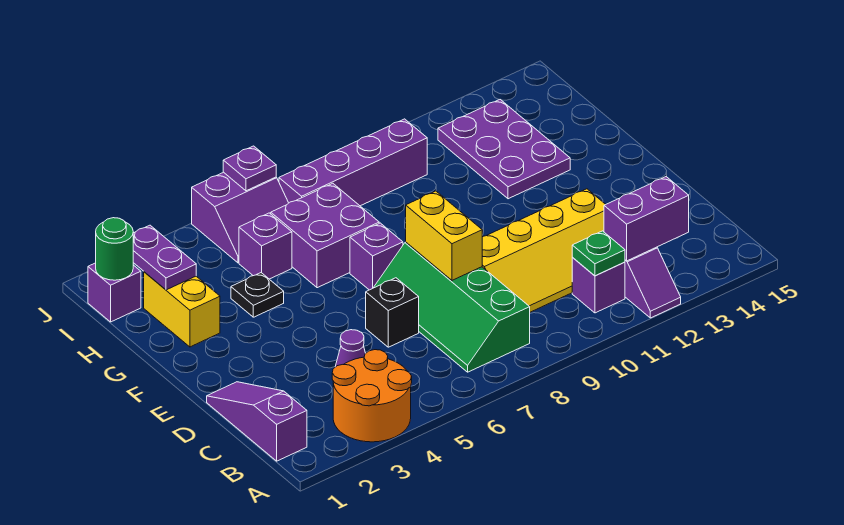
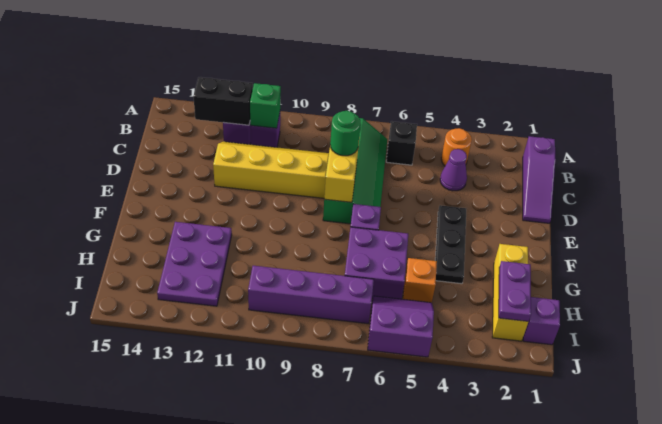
orange round brick A3:B4 level 1 -> orange round brick B4 level 1
green plate B11 level 2 -> green brick B11 level 2
purple brick B12:B13 level 2 -> black brick B12:B13 level 2
black brick D6 level 1 -> black brick B6 level 1
yellow brick G2:H2 level 1 -> yellow brick G2:I2 level 1
black plate G4 level 1 -> black plate E4:G4 level 1
purple brick H5 level 1 -> orange brick H5 level 1
green round brick I1 level 2 -> green round brick D8 level 3
purple plate J6 level 2 -> none

